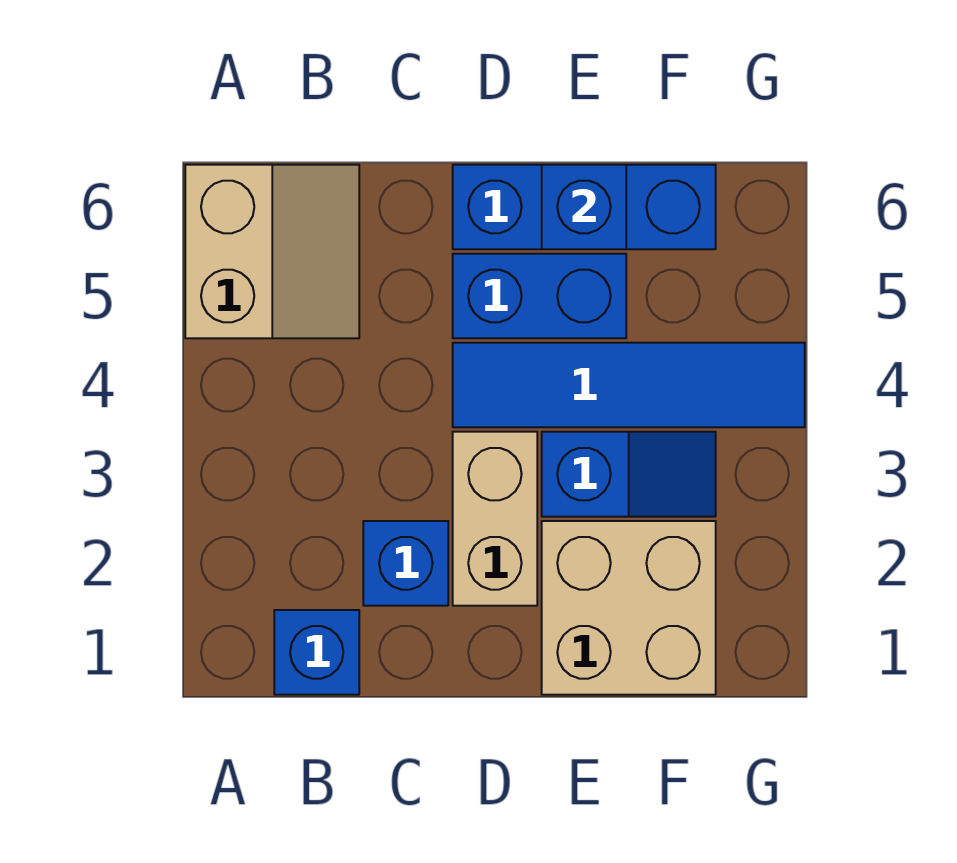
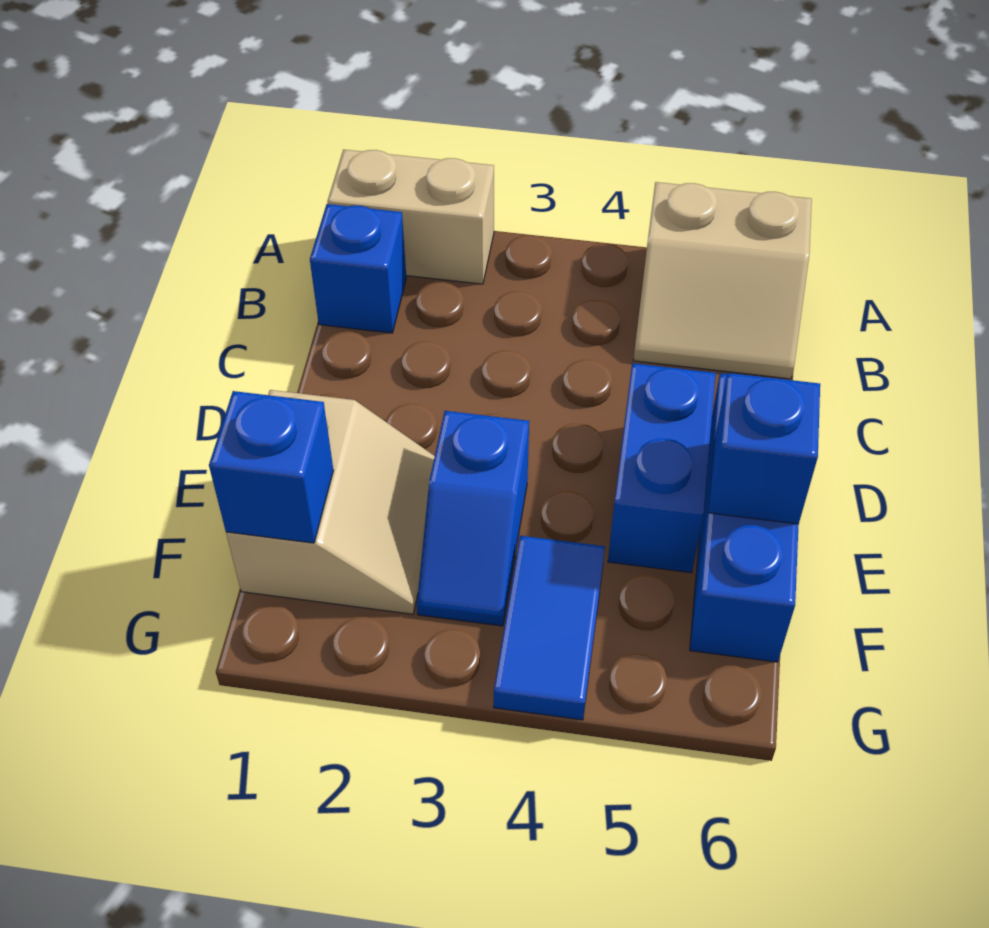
blue brick C2 level 1 -> blue brick F1 level 2
tan brick D2:D3 level 1 -> tan brick A1:A2 level 1
blue tile D4:G4 level 1 -> blue tile F4:G4 level 1
tan brick E1:F2 level 1 -> tan slope E1:F2 level 1 top 1

